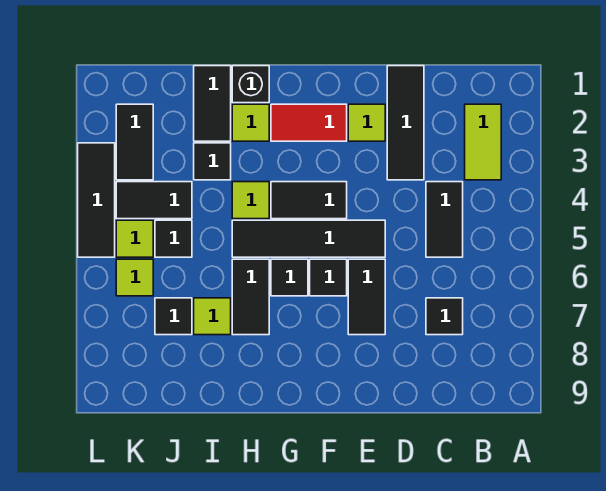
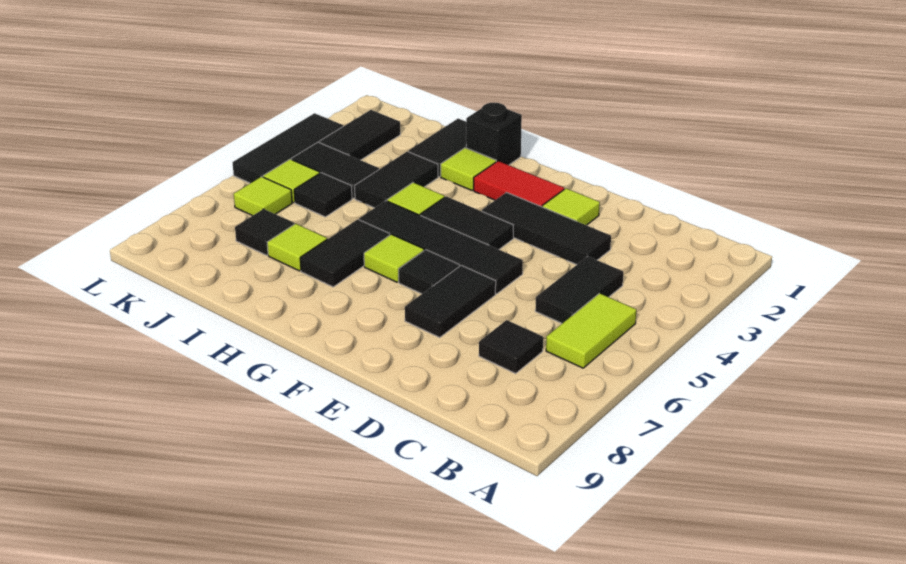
lime tile B2:B3 level 1 -> lime tile B5:B6 level 1
black tile D1:D3 level 1 -> black tile D3:F3 level 1
black tile G6 level 1 -> lime tile G6 level 1
black tile I3 level 1 -> black tile I3:I4 level 1

